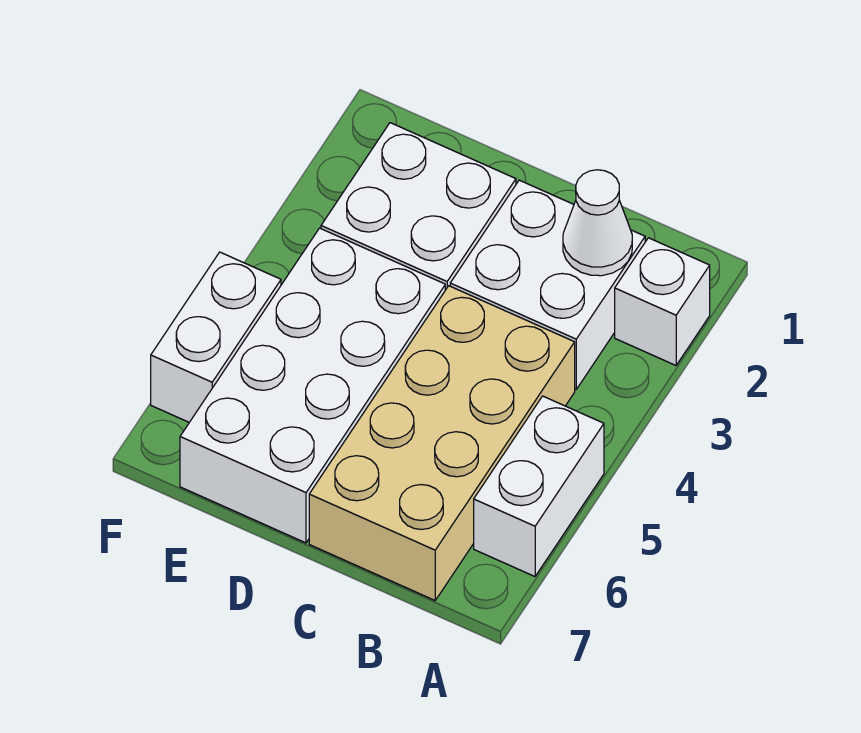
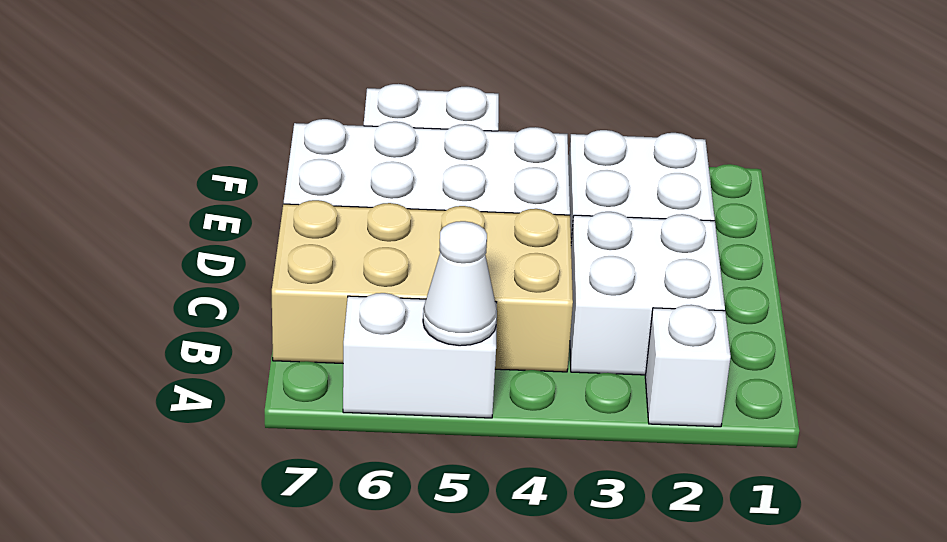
white cone B2 level 2 -> white cone A5 level 2

